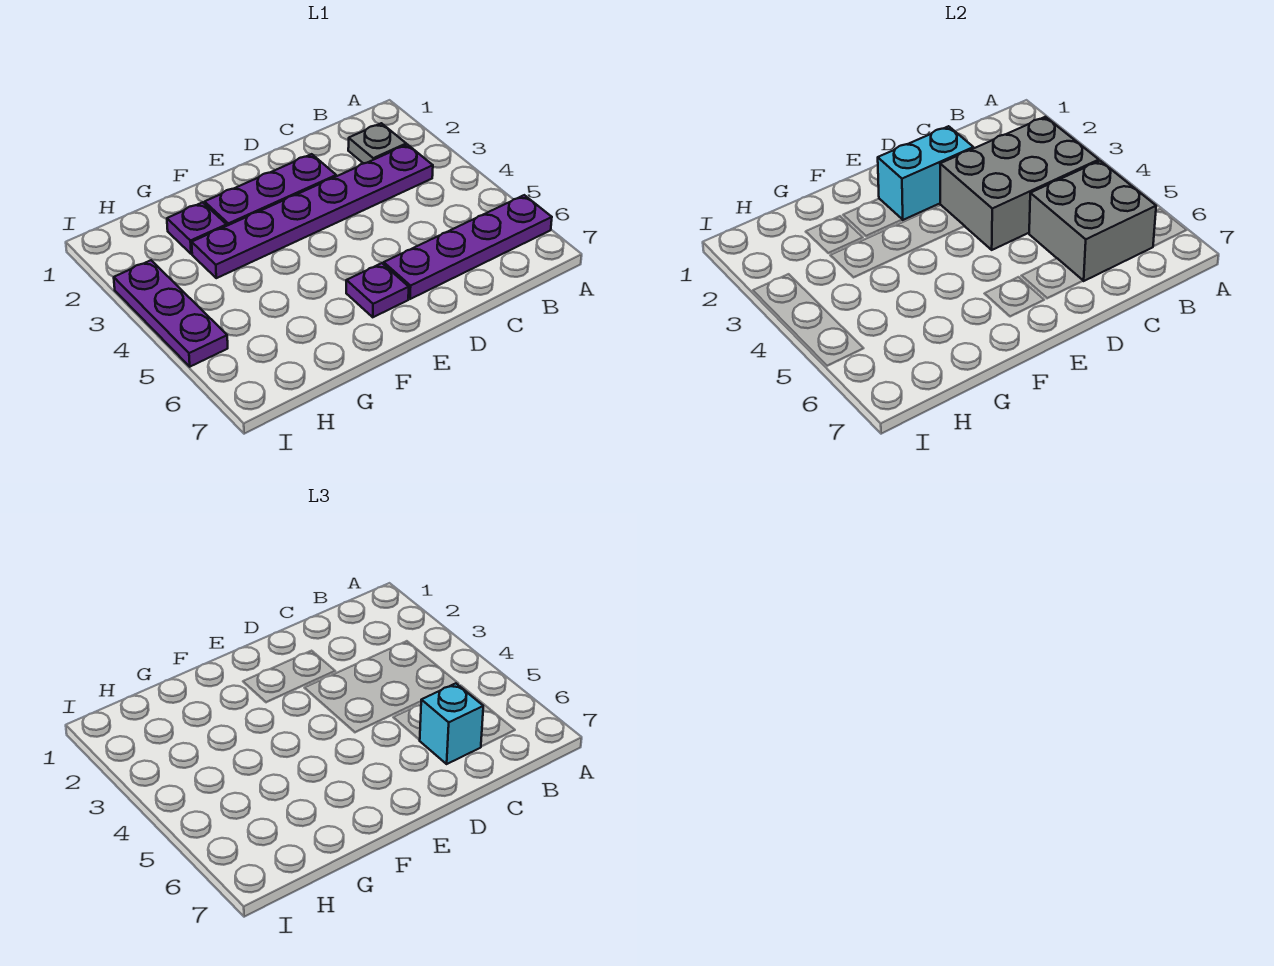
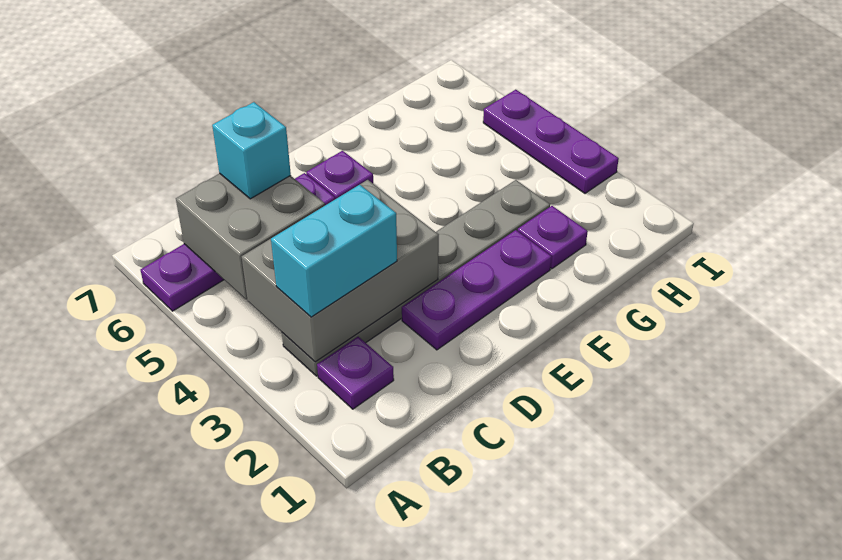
grey plate B2 level 1 -> purple plate B2 level 1
purple plate B3:G3 level 1 -> grey plate B3:G3 level 1
cyan brick D2:E2 level 2 -> cyan brick B3:C3 level 3

